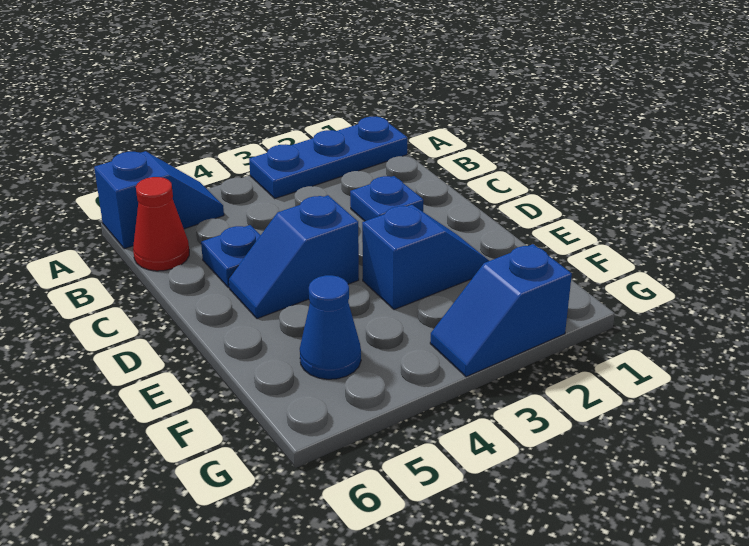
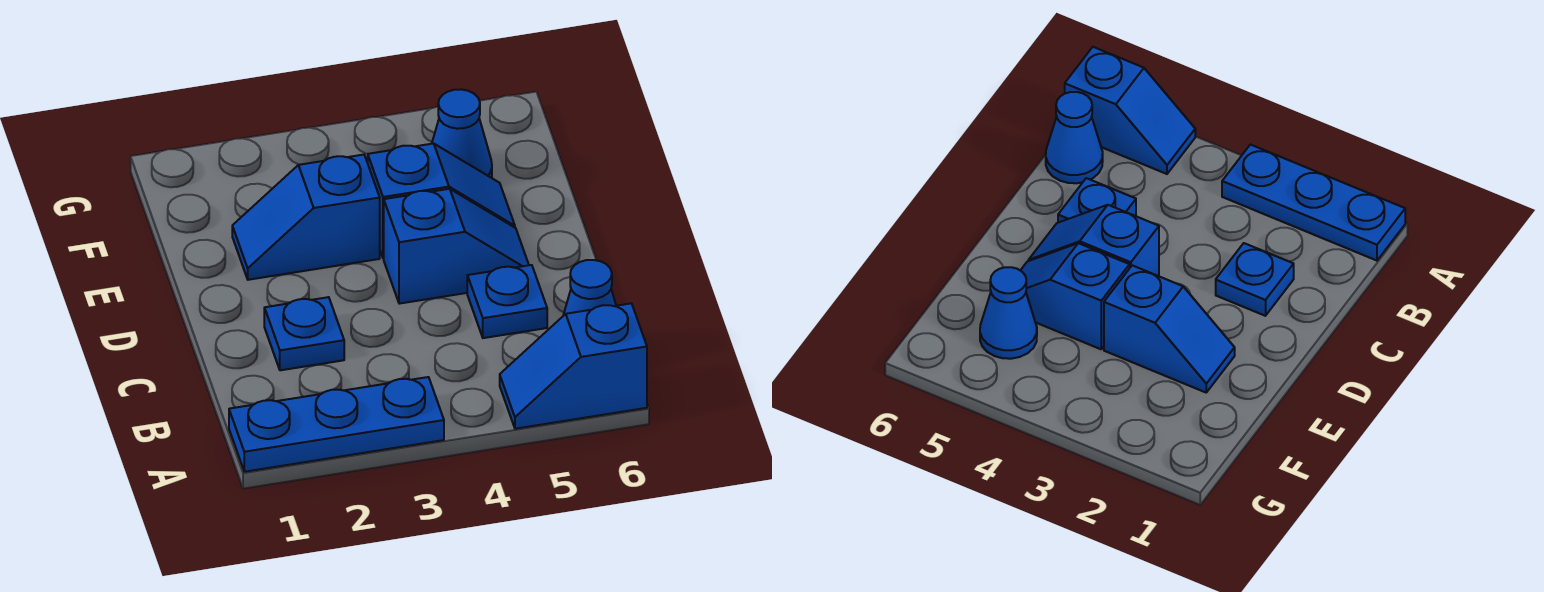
red cone B6 level 1 -> blue cone B6 level 1
blue slope G2:G3 level 1 top 2 -> blue slope E4:E5 level 1 top 4

